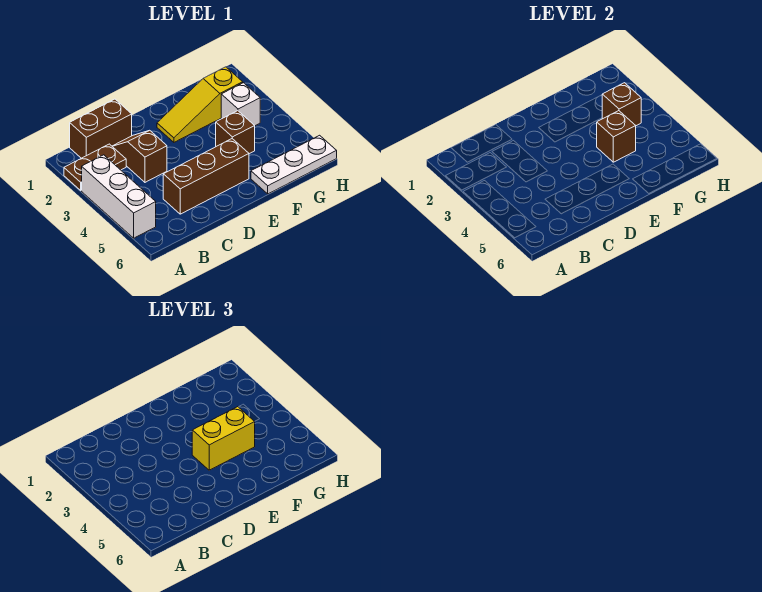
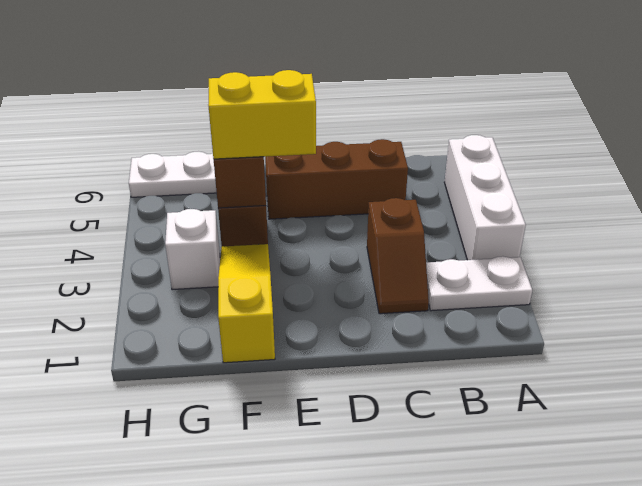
brown plate A2:B2 level 1 -> white plate A2:B2 level 1
brown brick B1:C1 level 1 -> none
yellow slope E2:G2 level 1 top G -> yellow slope F1:F3 level 1 top 1
brown brick G3 level 2 -> none

